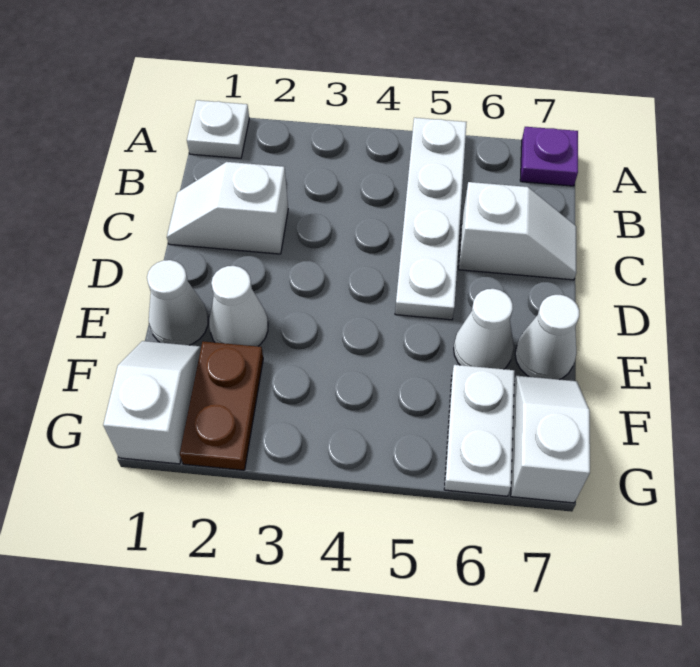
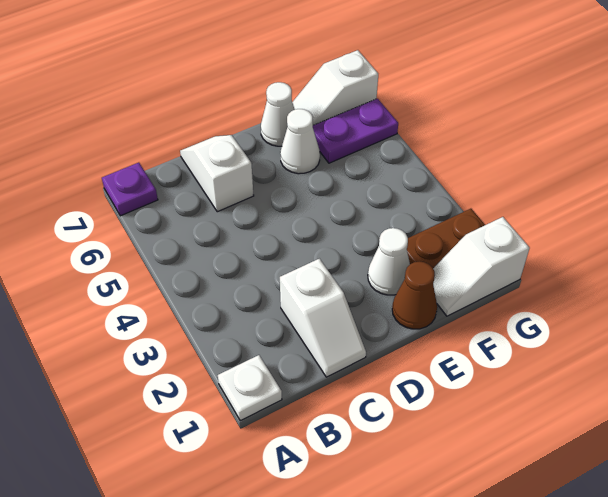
white plate A5:D5 level 1 -> none
white cone E1 level 1 -> brown cone E1 level 1
white plate F6:G6 level 1 -> purple plate F6:G6 level 1

